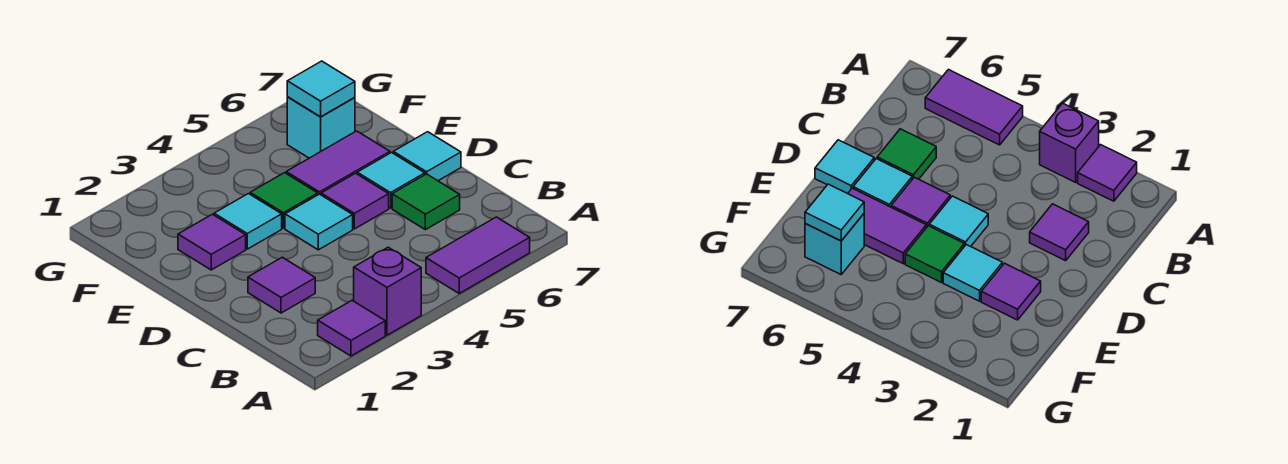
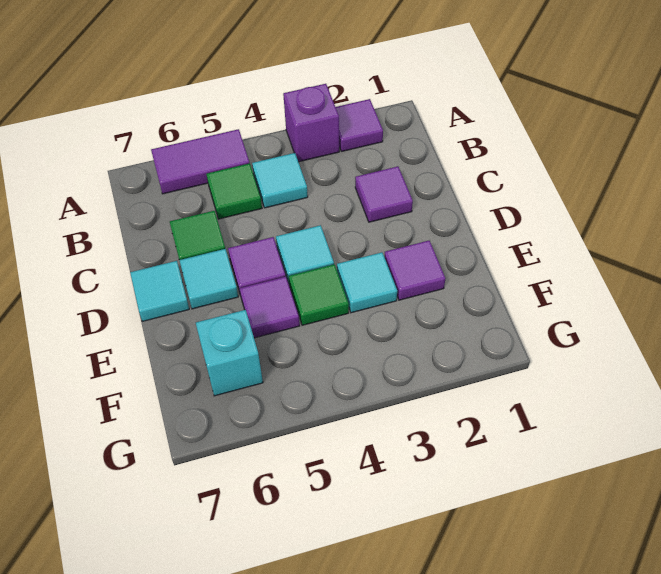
none -> green tile B5 level 1
purple tile E5:E6 level 1 -> purple tile E5 level 1
cyan tile F6 level 2 -> cyan tile B4 level 1

